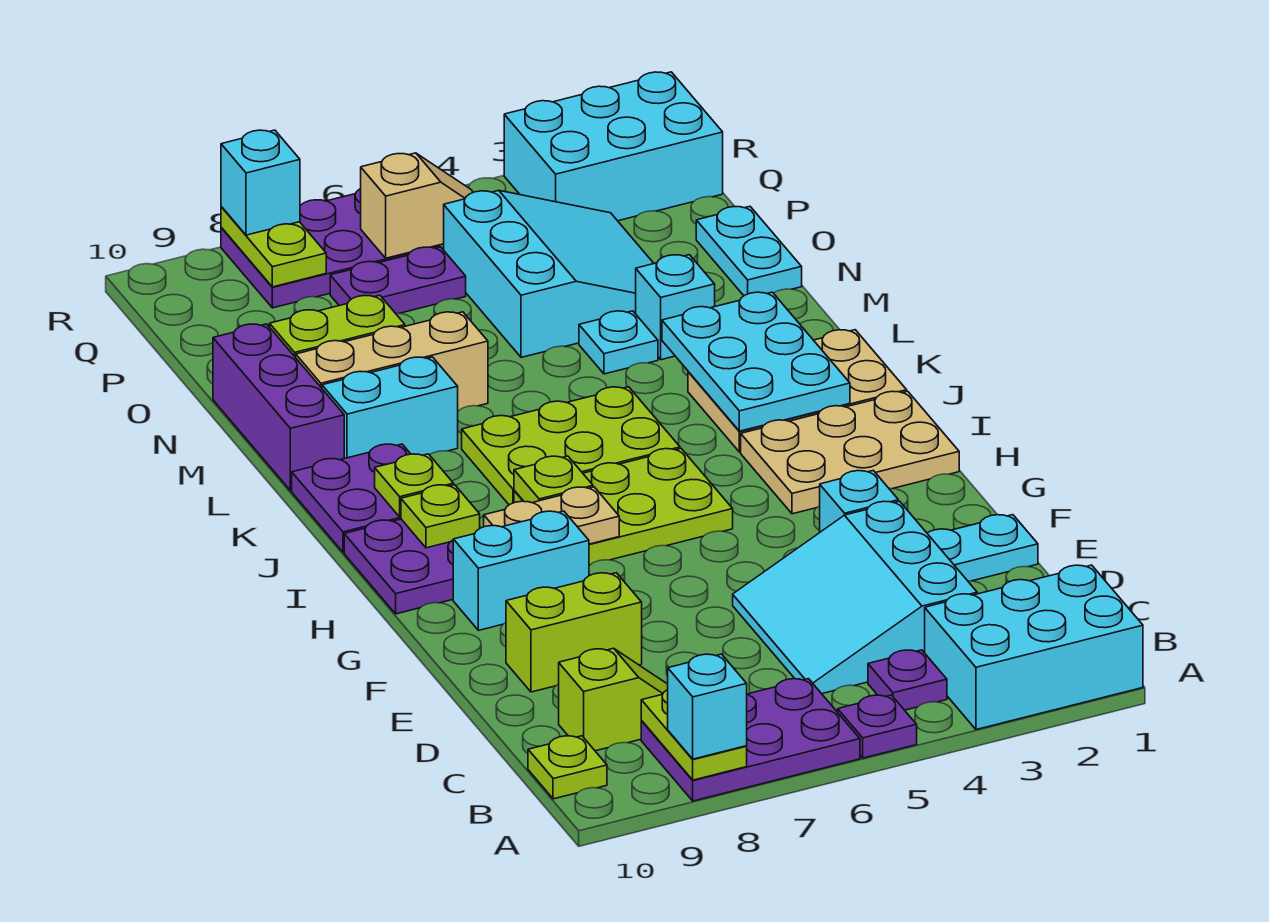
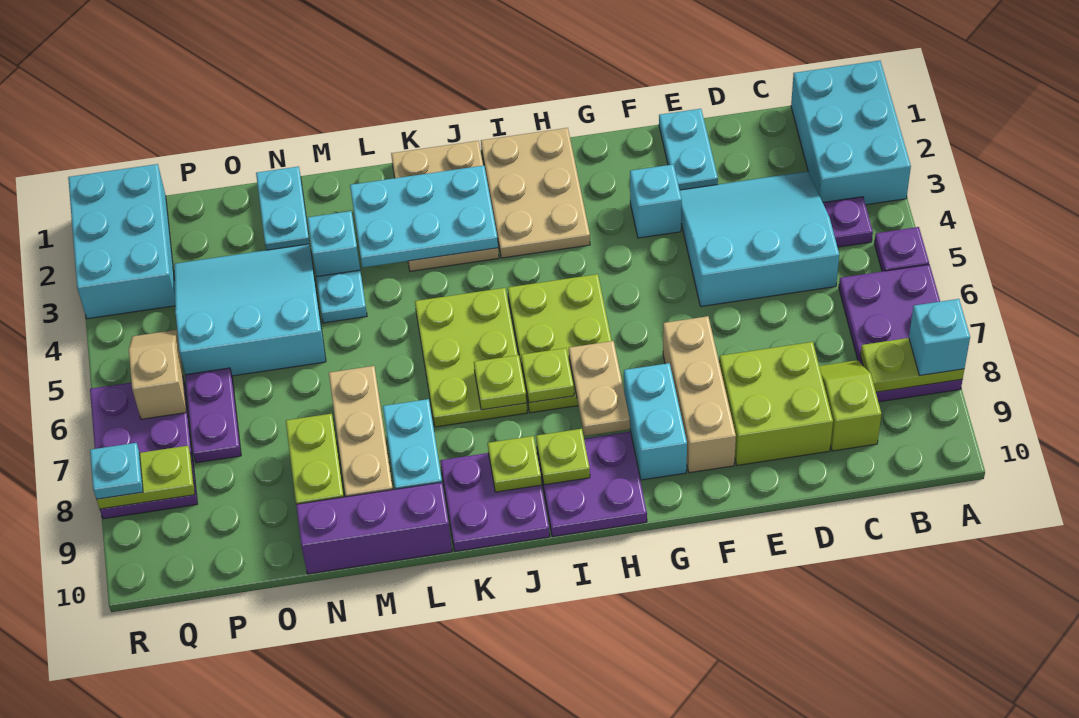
lime plate B10 level 1 -> lime plate J7 level 2
cyan slope C3:E5 level 1 top 3 -> cyan slope C3:E5 level 1 top 5
lime brick E8:E9 level 1 -> lime brick D8:E9 level 1
none -> tan brick F7:F9 level 1
cyan plate N1:O1 level 1 -> cyan plate N1:N2 level 1
cyan brick R8 level 3 -> cyan plate R8 level 3

